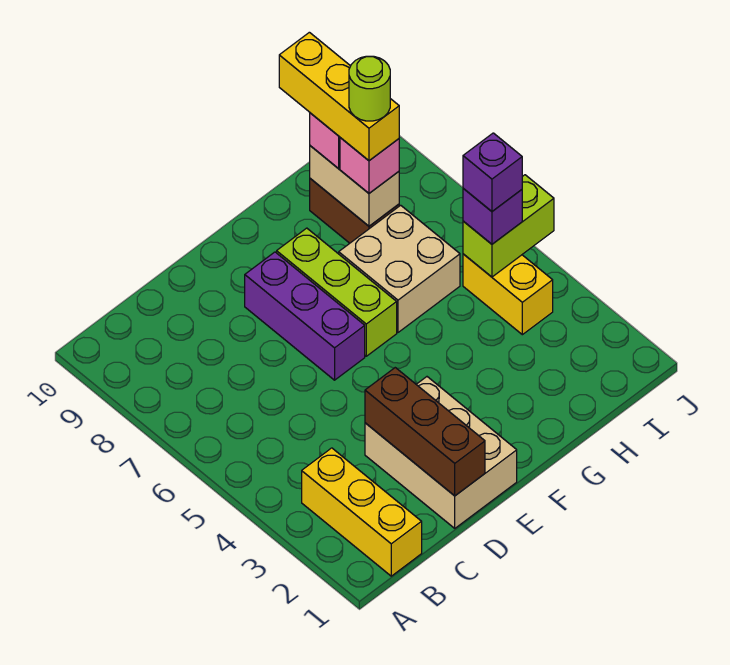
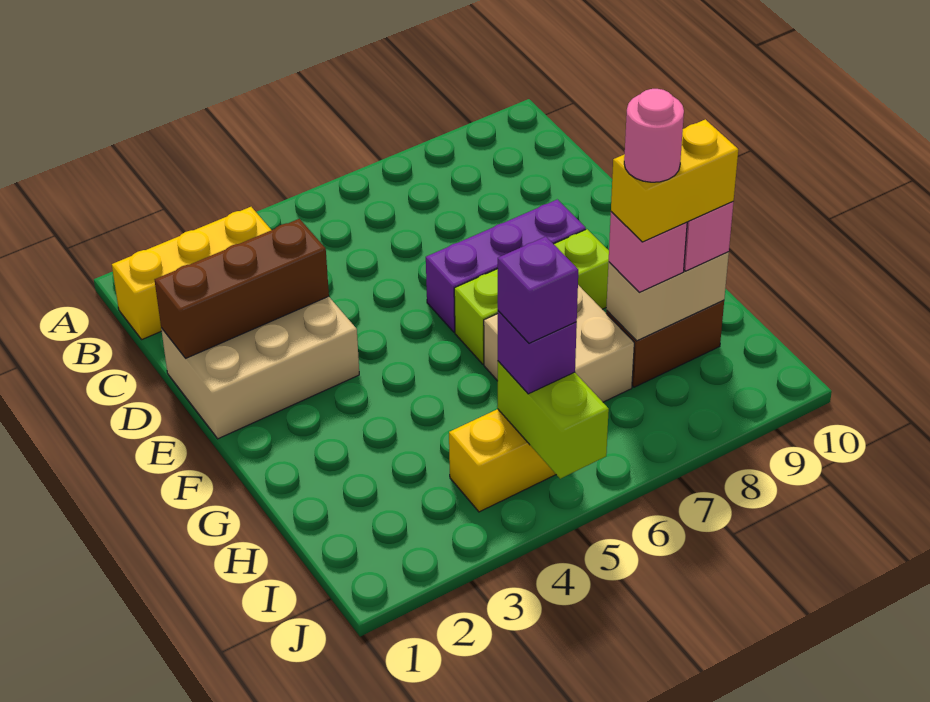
yellow brick H8:H10 level 4 -> yellow brick H8:H9 level 4
lime round brick H8 level 5 -> pink round brick H8 level 5

